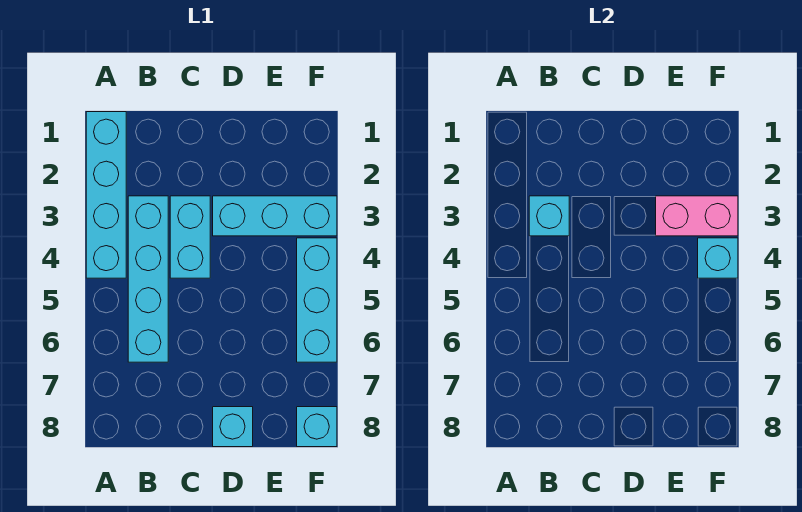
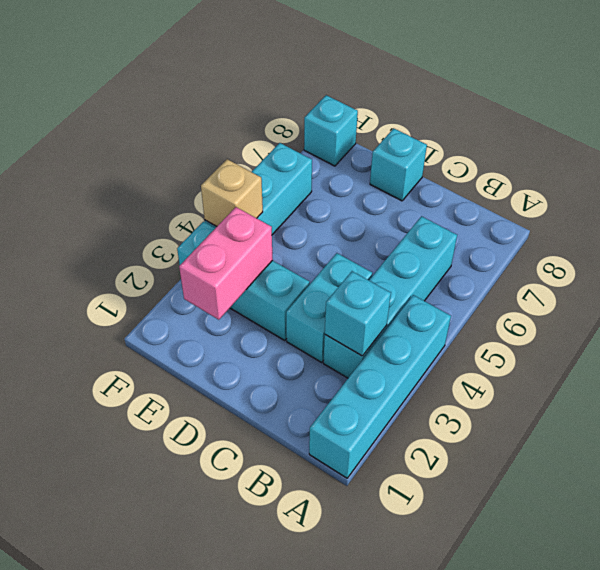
pink brick E3:F3 level 2 -> pink brick E2:E3 level 2
cyan brick F4 level 2 -> tan brick F4 level 2

